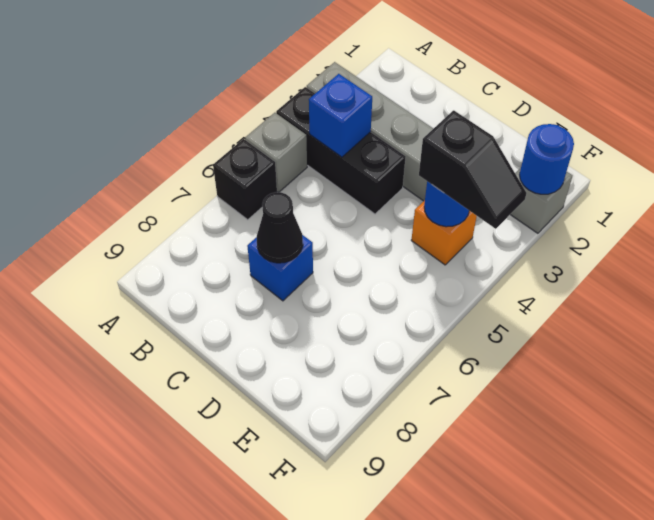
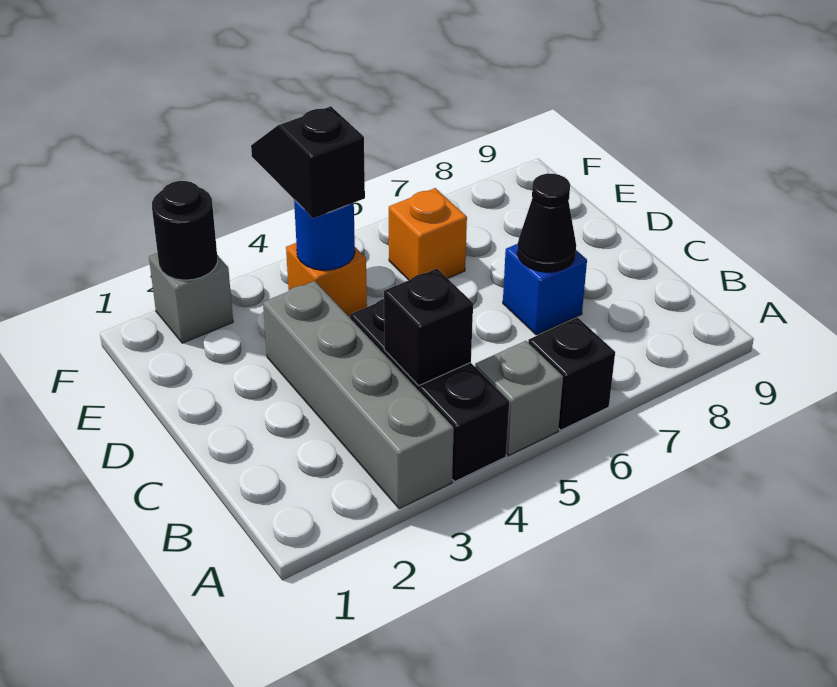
blue brick B4 level 2 -> black brick B4 level 2
none -> orange brick E6 level 1
blue round brick F2 level 2 -> black round brick F2 level 2

